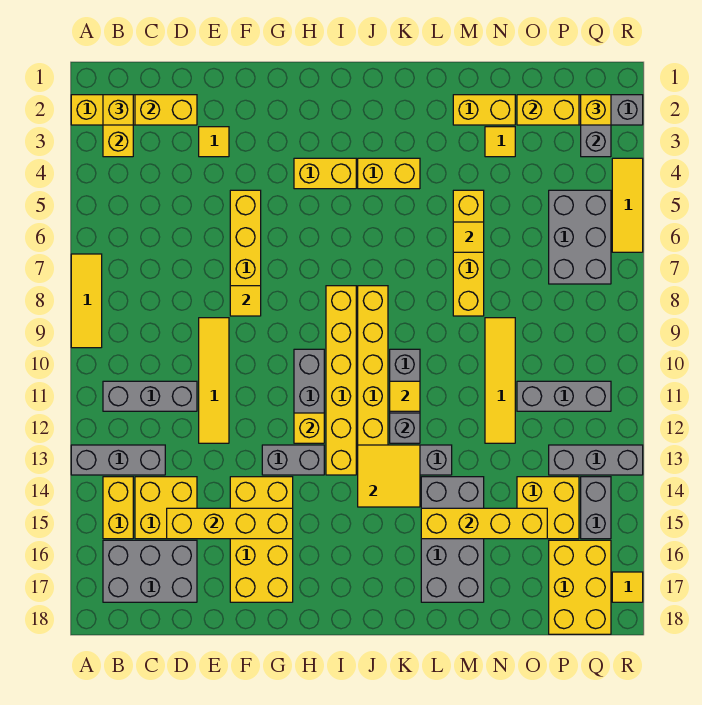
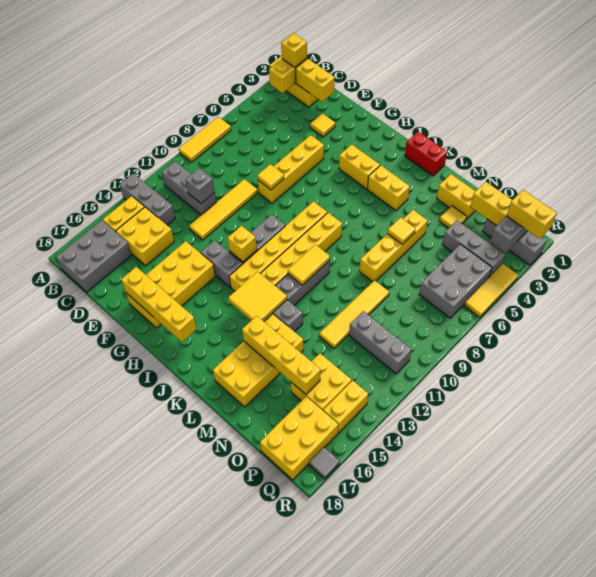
grey brick B16:D17 level 1 -> grey brick B16:C18 level 1
yellow brick D15:G15 level 2 -> yellow brick F17:I17 level 2
none -> red brick J1:K1 level 1
yellow tile K11 level 2 -> yellow tile K10:K11 level 2
grey brick K12 level 2 -> grey brick D11 level 2
grey brick L14:M17 level 1 -> yellow brick L14:M17 level 1
grey brick P13:R13 level 1 -> grey brick O4:Q4 level 1
yellow brick Q2 level 3 -> yellow brick Q2:R2 level 3
grey brick Q14:Q15 level 1 -> yellow brick Q14:Q15 level 1
yellow tile R17 level 1 -> grey tile R17 level 1

